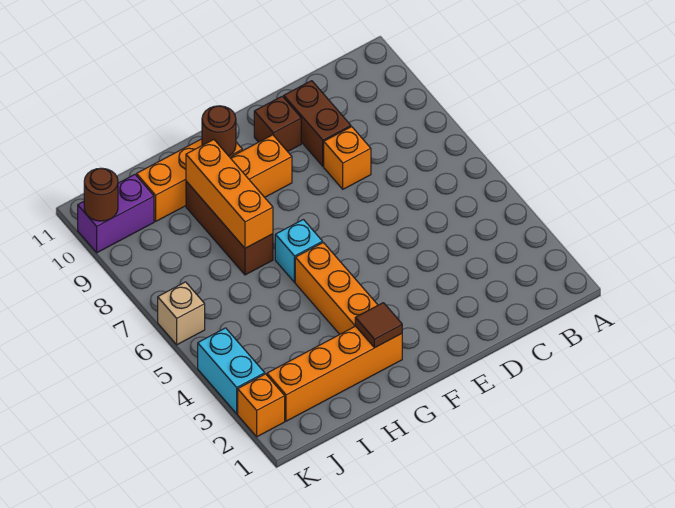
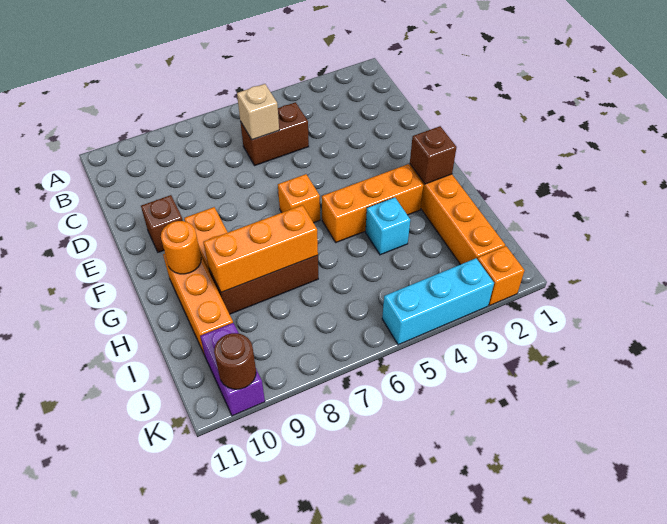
orange brick D8 level 1 -> orange brick F6 level 1
brown brick D9:D10 level 1 -> brown brick C5:C6 level 1
brown tile G2 level 2 -> brown brick G2 level 2
cyan brick G6 level 1 -> cyan brick H4 level 1
brown round brick G10 level 2 -> orange round brick G10 level 2
cyan brick K3:K4 level 1 -> cyan brick K3:K5 level 1
tan brick K6 level 1 -> tan brick C6 level 2

